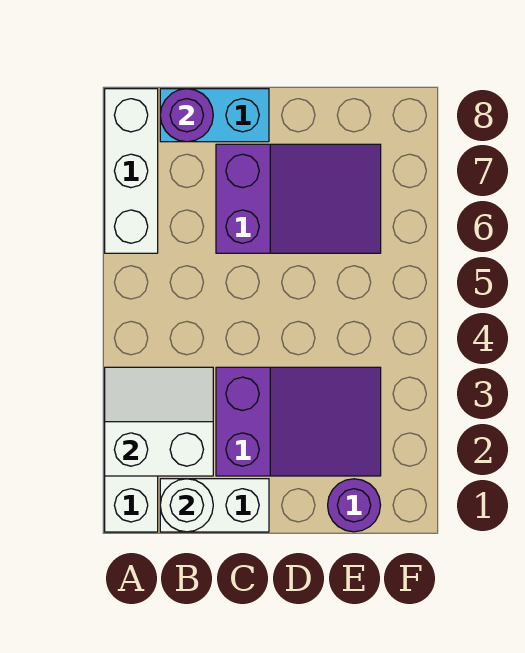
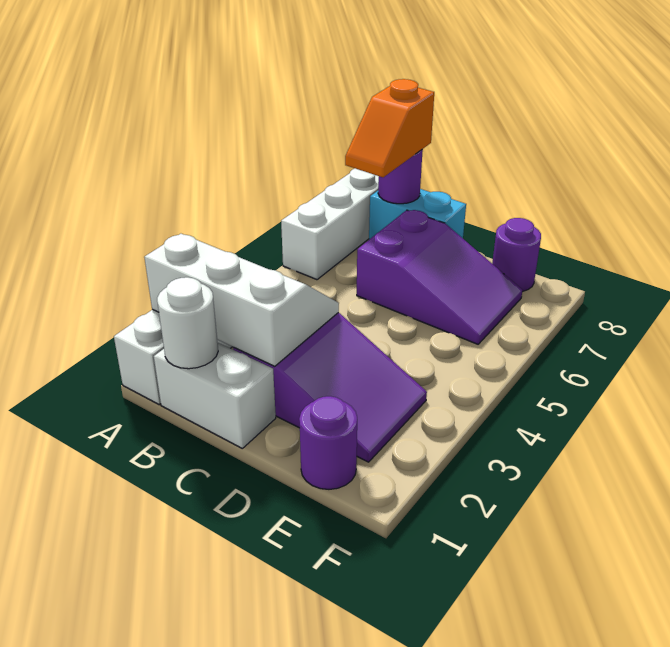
white slope A2:B3 level 2 top 2 -> white slope A2:C3 level 2 top 2
none -> orange slope B7:B8 level 3 top 8
none -> purple round brick E8 level 1

